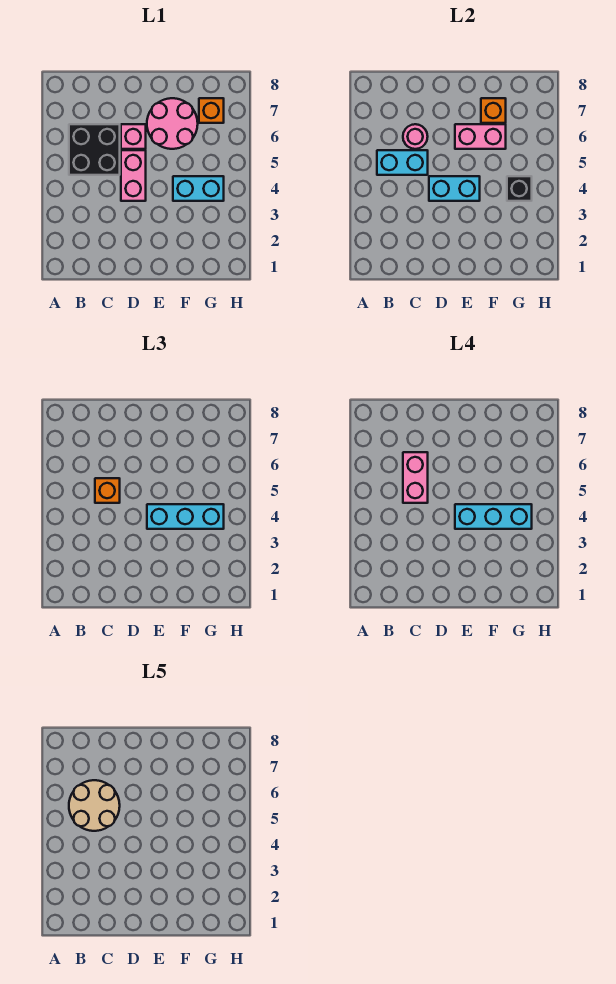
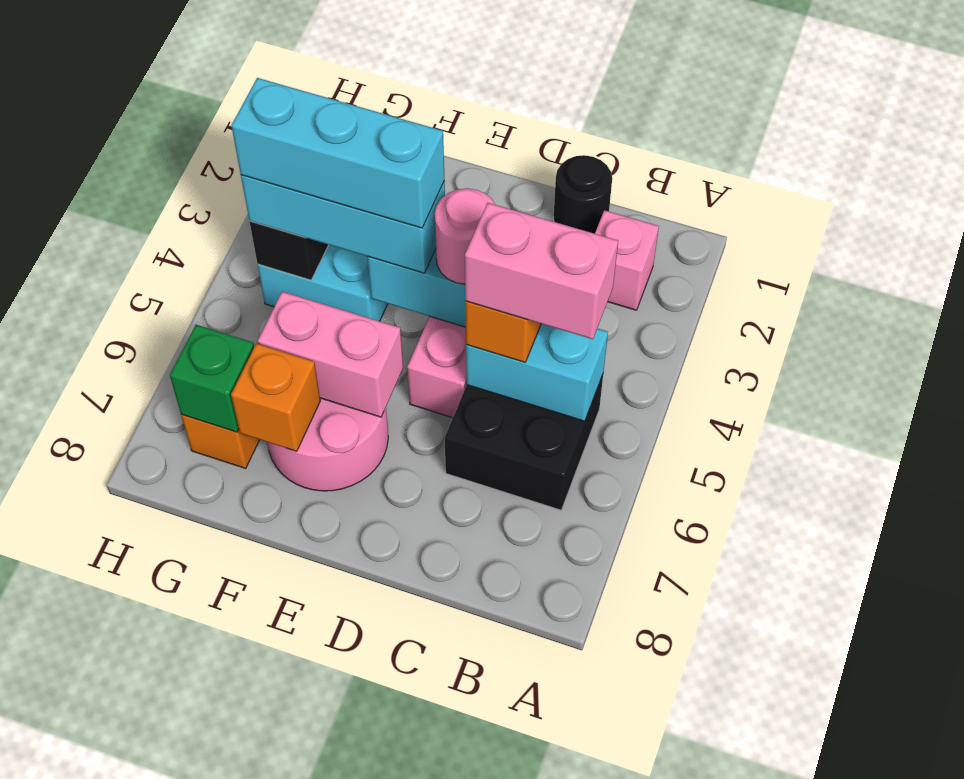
tan round brick B5:C6 level 5 -> none
none -> black round brick C1 level 1
pink brick C5:C6 level 4 -> pink brick B5:C5 level 4
pink round brick C6 level 2 -> pink round brick D4 level 3
pink brick D6 level 1 -> pink brick B2 level 1
none -> green brick G7 level 2

